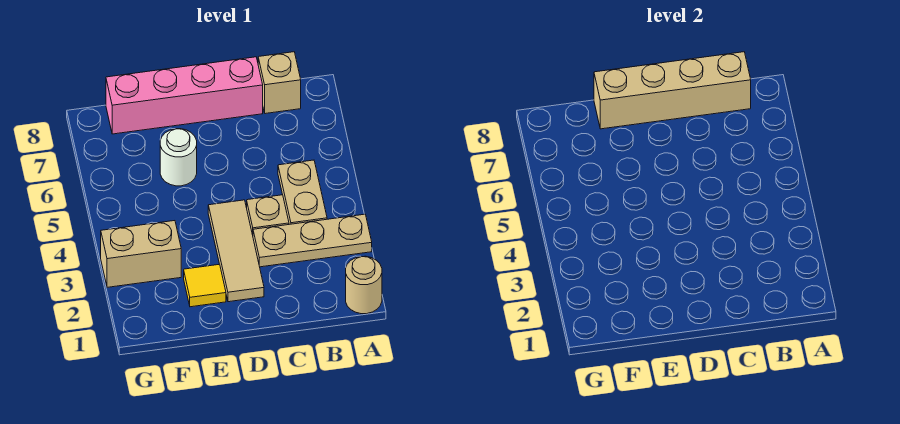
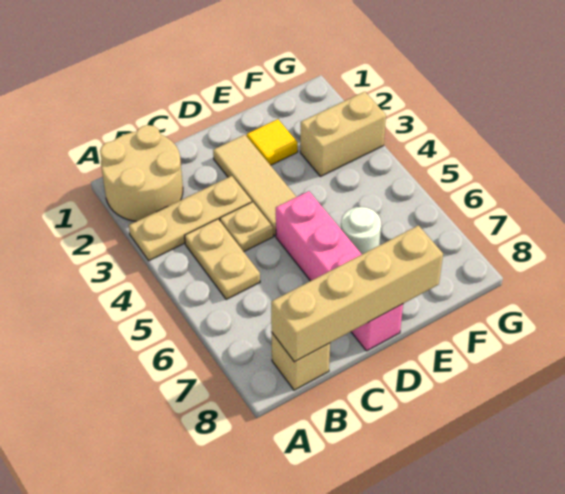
tan round brick A1 level 1 -> tan round brick A1:B2 level 1
pink brick C8:F8 level 1 -> pink brick D5:D8 level 1

